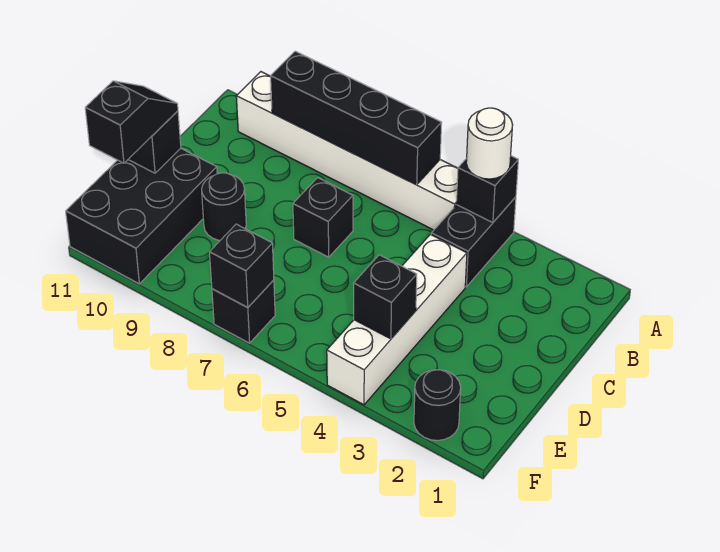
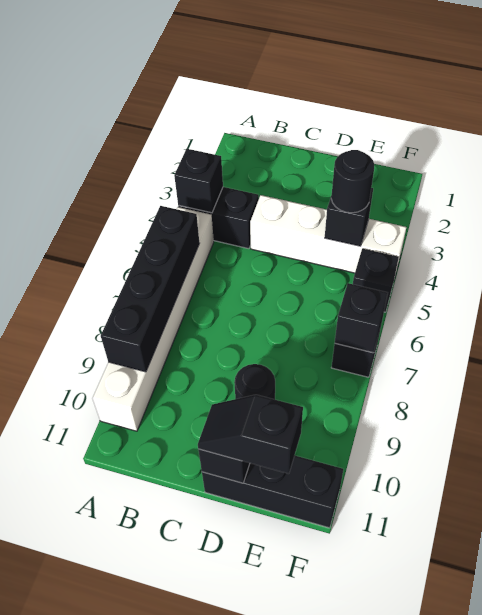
white round brick A4 level 3 -> none
black brick C7 level 1 -> black brick F5 level 1
black brick D10:F11 level 1 -> black brick D11:F11 level 1
black round brick F2 level 1 -> black round brick E4 level 3

